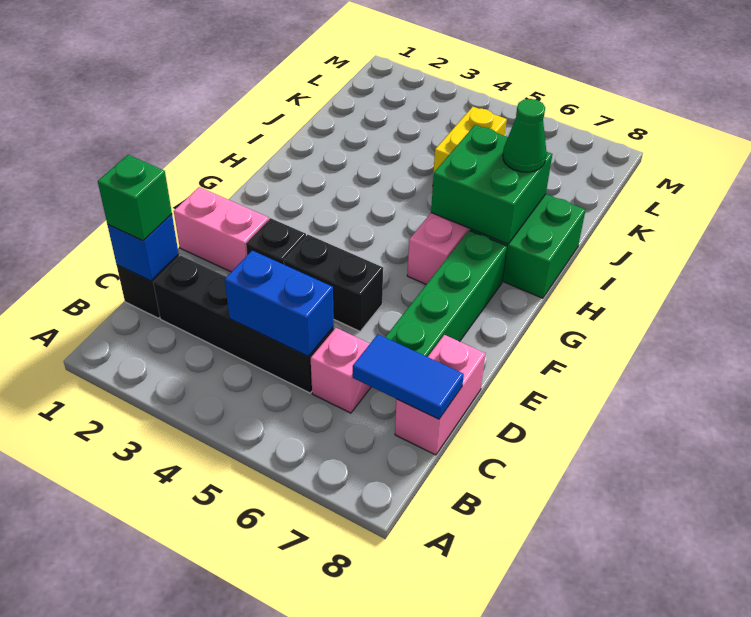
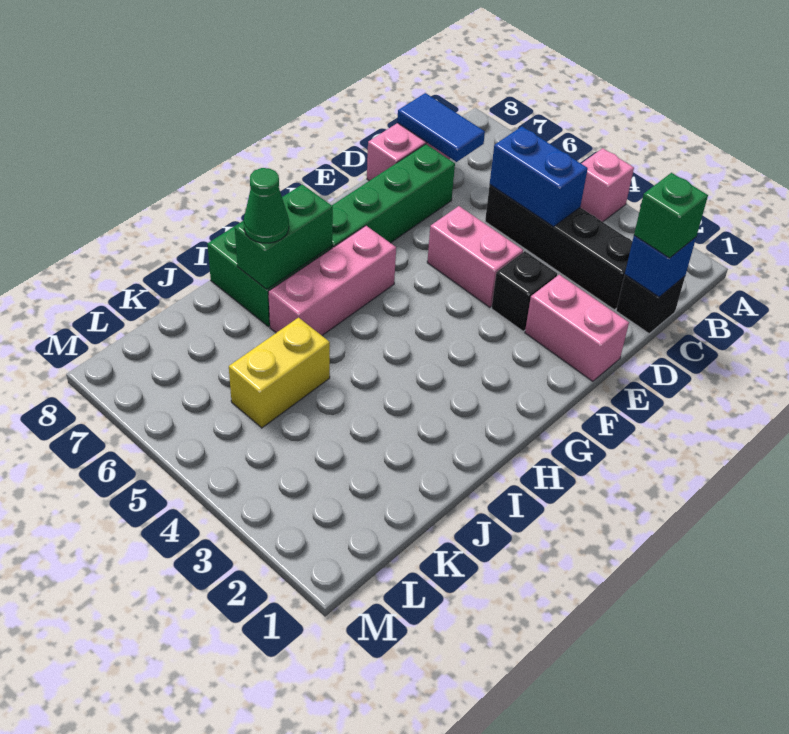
pink brick C6 level 1 -> pink brick A4 level 1
black brick E4:E5 level 1 -> pink brick E4:E5 level 1
green brick H6:I7 level 2 -> green brick H7:I7 level 2

